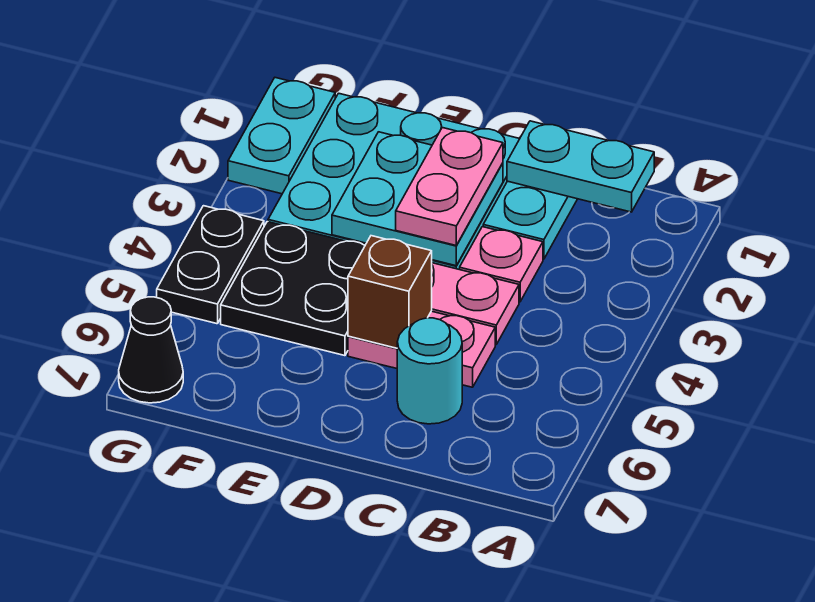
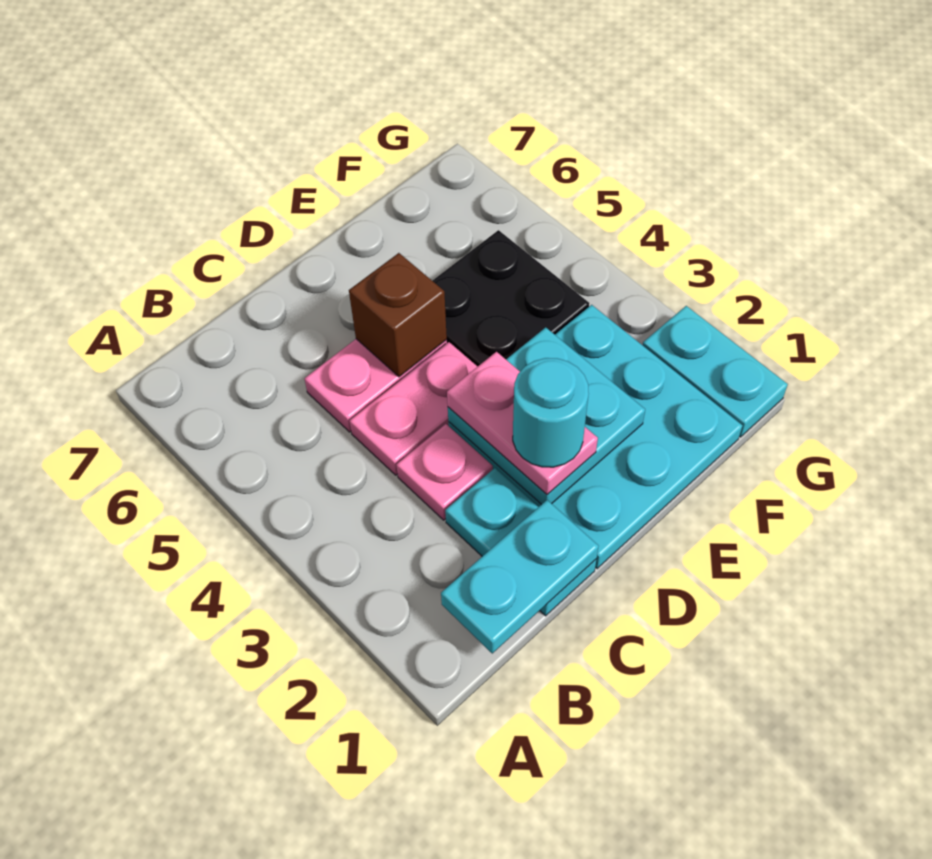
cyan round brick C6 level 1 -> cyan round brick D2 level 4
black plate G4:G5 level 1 -> none
black cone G7 level 1 -> none

